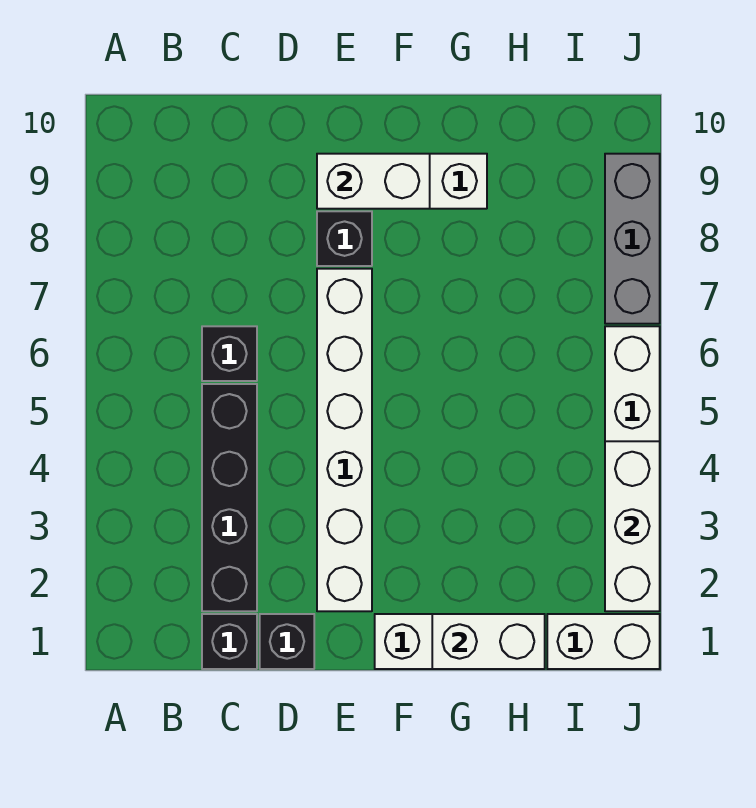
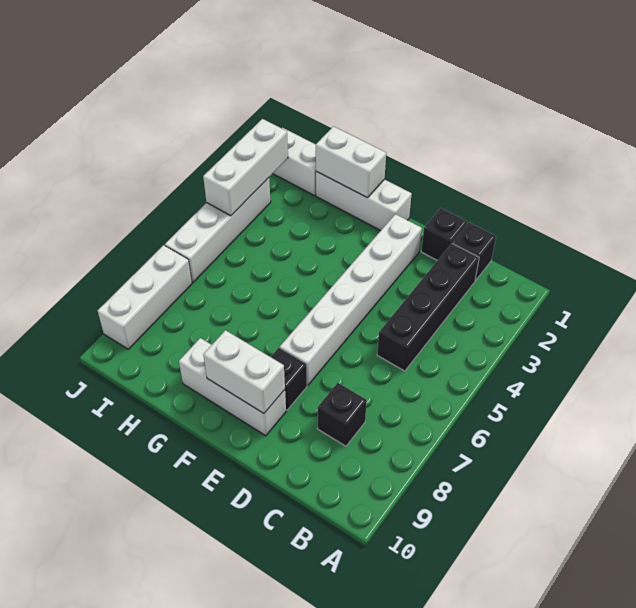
black brick C6 level 1 -> black brick C8 level 1
grey brick J7:J9 level 1 -> white brick J7:J9 level 1

